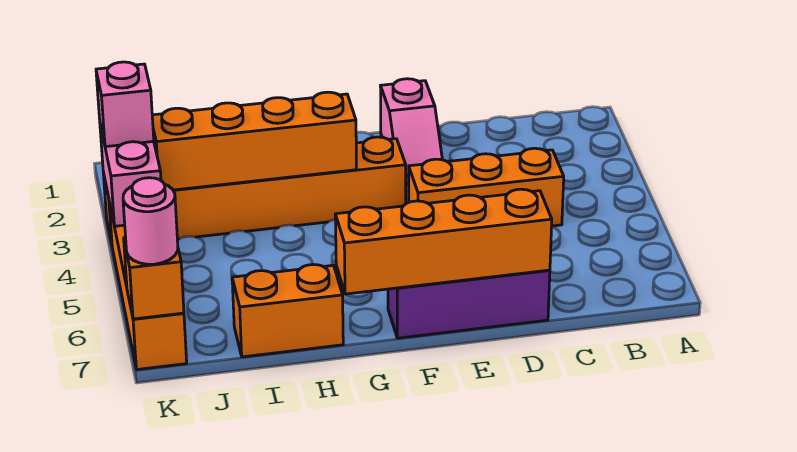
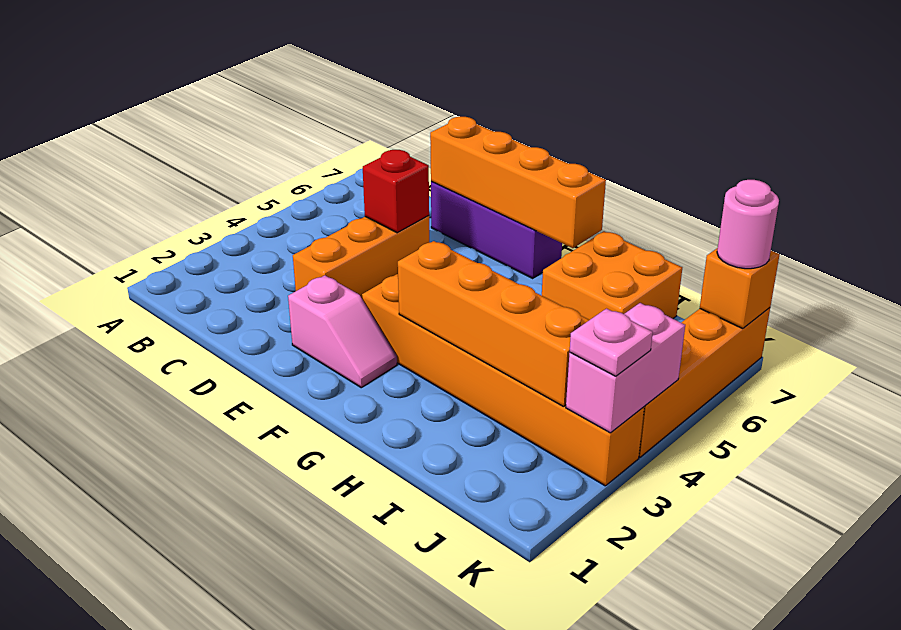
orange brick C4:E4 level 1 -> orange brick D3:D5 level 1
none -> red brick D5 level 2
pink slope E1:E2 level 1 top 1 -> pink slope E2:F2 level 1 top E
orange brick H7:I7 level 1 -> orange brick H6:I7 level 1
pink brick K3 level 3 -> pink plate K3 level 3

